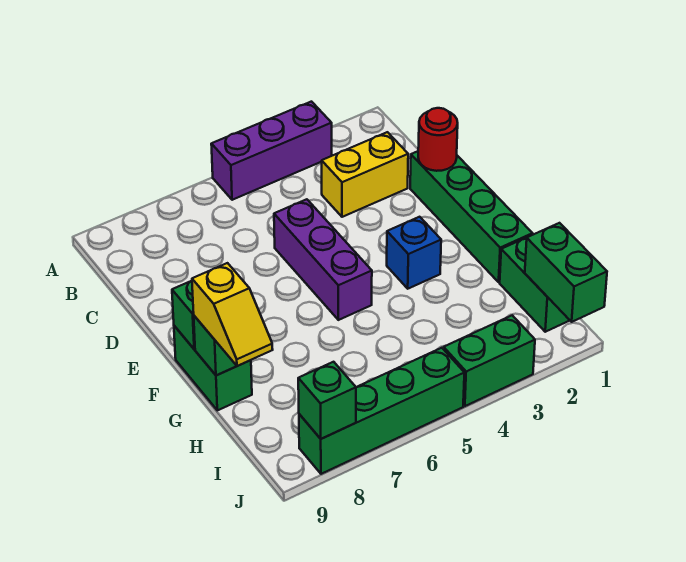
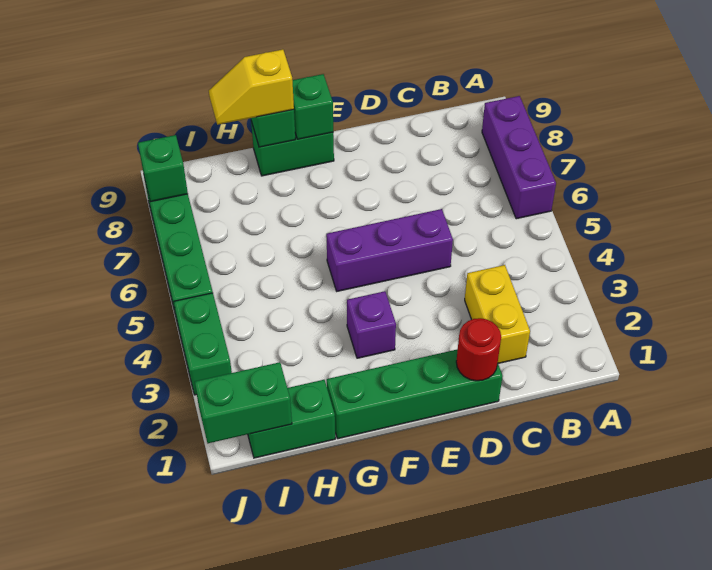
purple brick A3:A5 level 1 -> purple brick A6:A8 level 1
blue brick F3 level 1 -> purple brick F3 level 1

